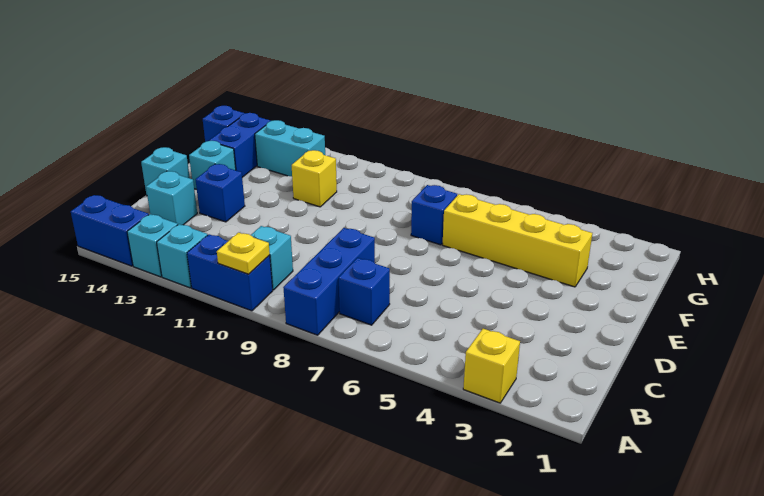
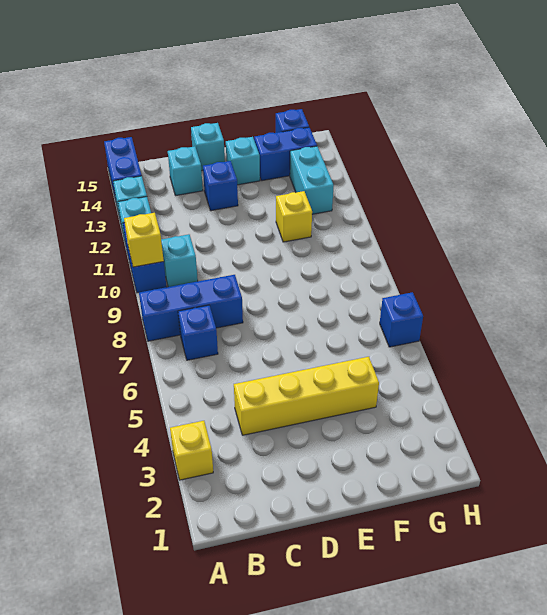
yellow plate A10 level 2 -> yellow brick A10 level 2
yellow brick F3:F6 level 1 -> yellow brick C4:F4 level 1
blue brick F7 level 1 -> blue brick H6 level 1

